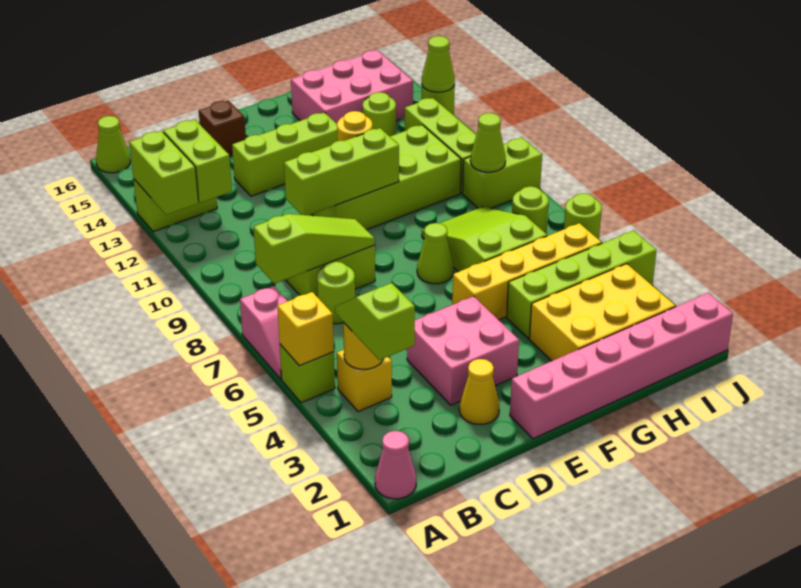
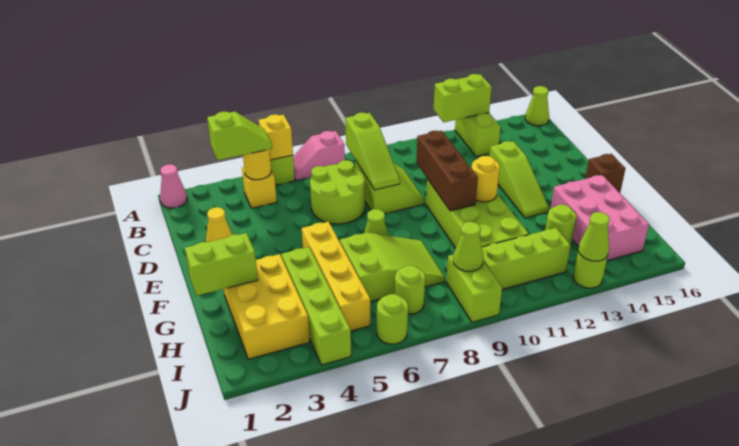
lime brick B12:B13 level 2 -> lime brick G1:G2 level 2
lime round brick C7 level 1 -> lime round brick C6:D7 level 1
pink brick D3:E4 level 1 -> none
lime brick D10:F10 level 2 -> brown brick D10:F10 level 2
lime brick D13:F13 level 1 -> lime slope D13:F13 level 1 top D
brown brick D15 level 1 -> brown brick F16 level 1
pink brick E1:J1 level 1 -> none

